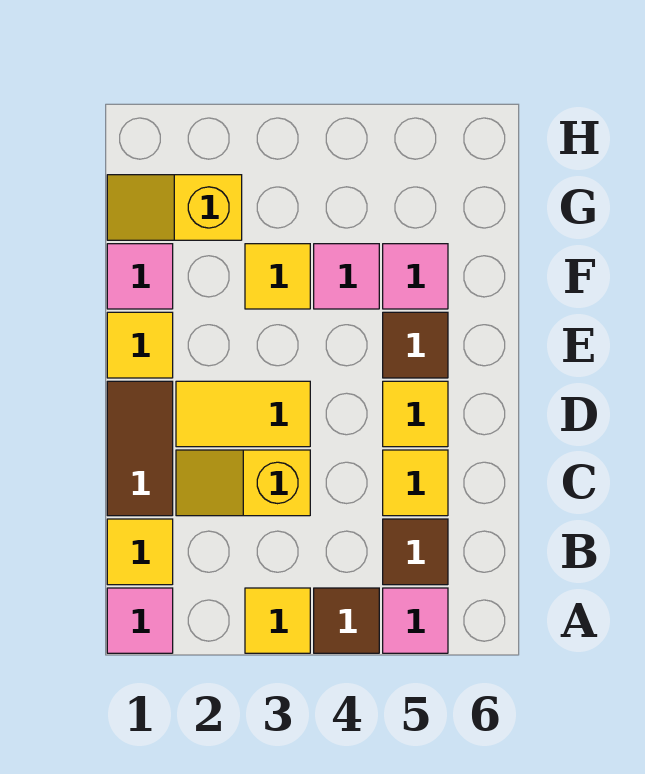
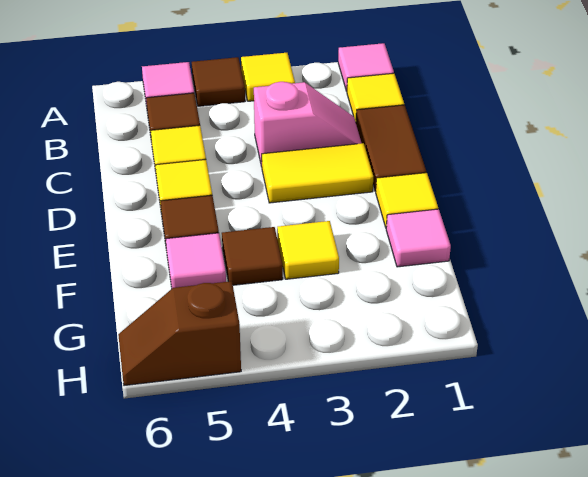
yellow slope C2:C3 level 1 top 3 -> pink slope C2:C3 level 1 top 3
pink tile F4 level 1 -> brown tile F4 level 1
yellow slope G1:G2 level 1 top 2 -> none
none -> brown slope H5:H6 level 1 top 5

